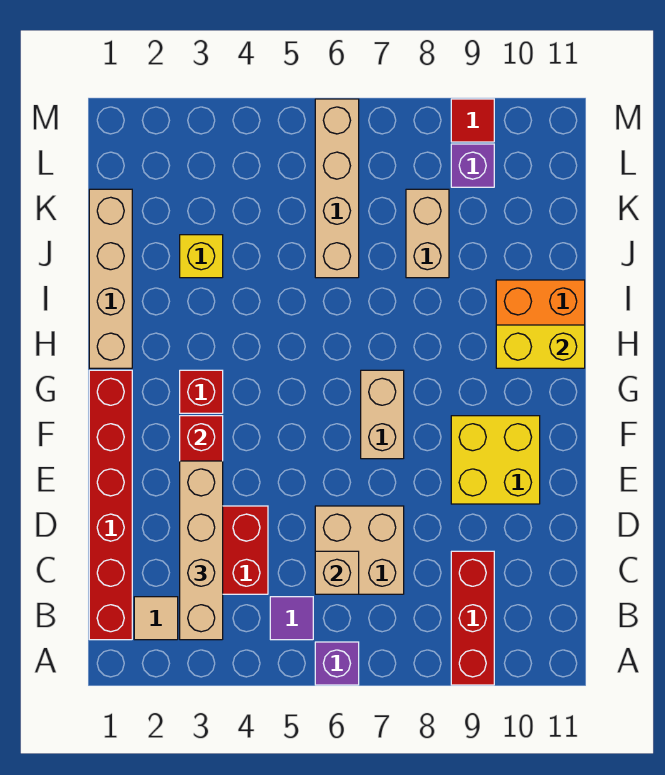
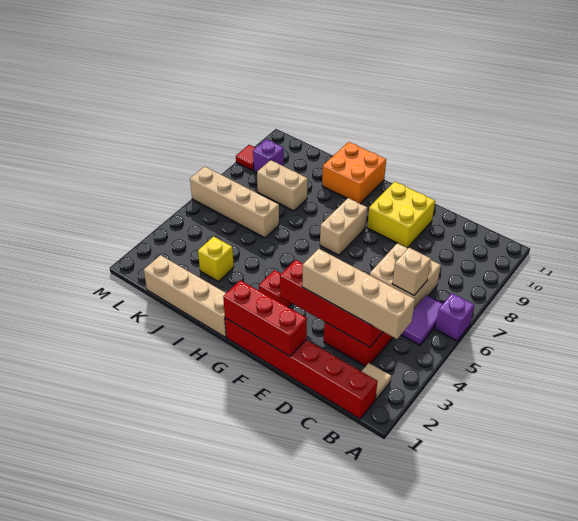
red brick A9:C9 level 1 -> red brick E1:G1 level 2
purple tile B5 level 1 -> purple tile B5:B6 level 1
tan brick F7:G7 level 1 -> tan brick G7:G8 level 1
yellow brick H10:H11 level 2 -> none

